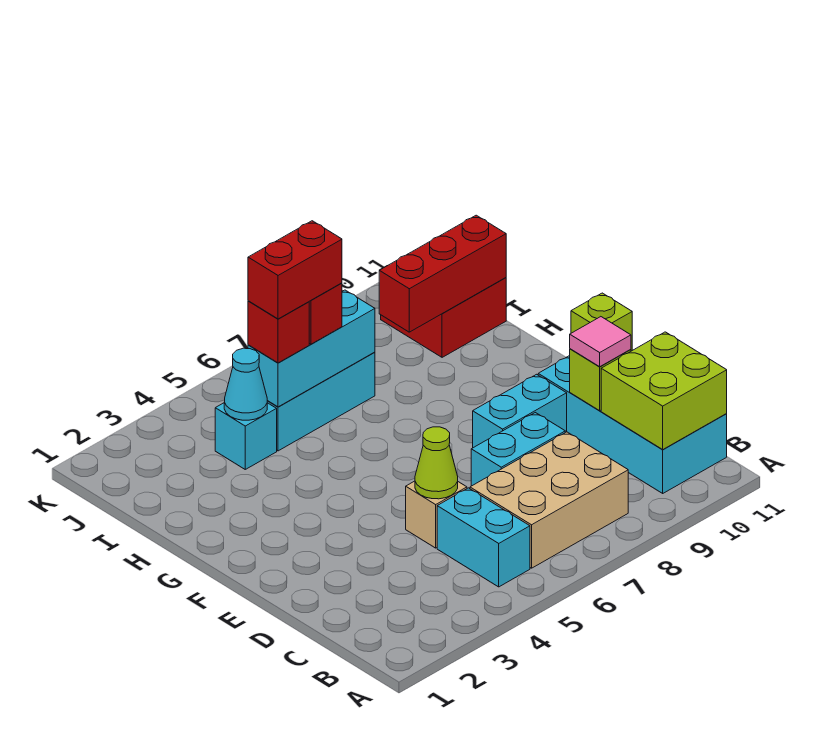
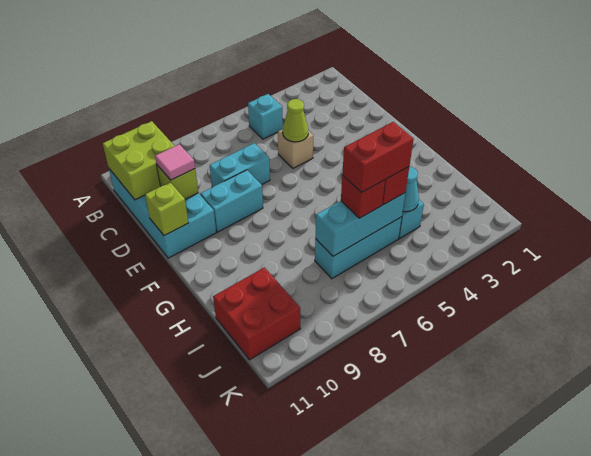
cyan brick B5:C5 level 1 -> cyan brick B5 level 1
tan brick B6:C8 level 1 -> none
red brick I9:I11 level 2 -> none

